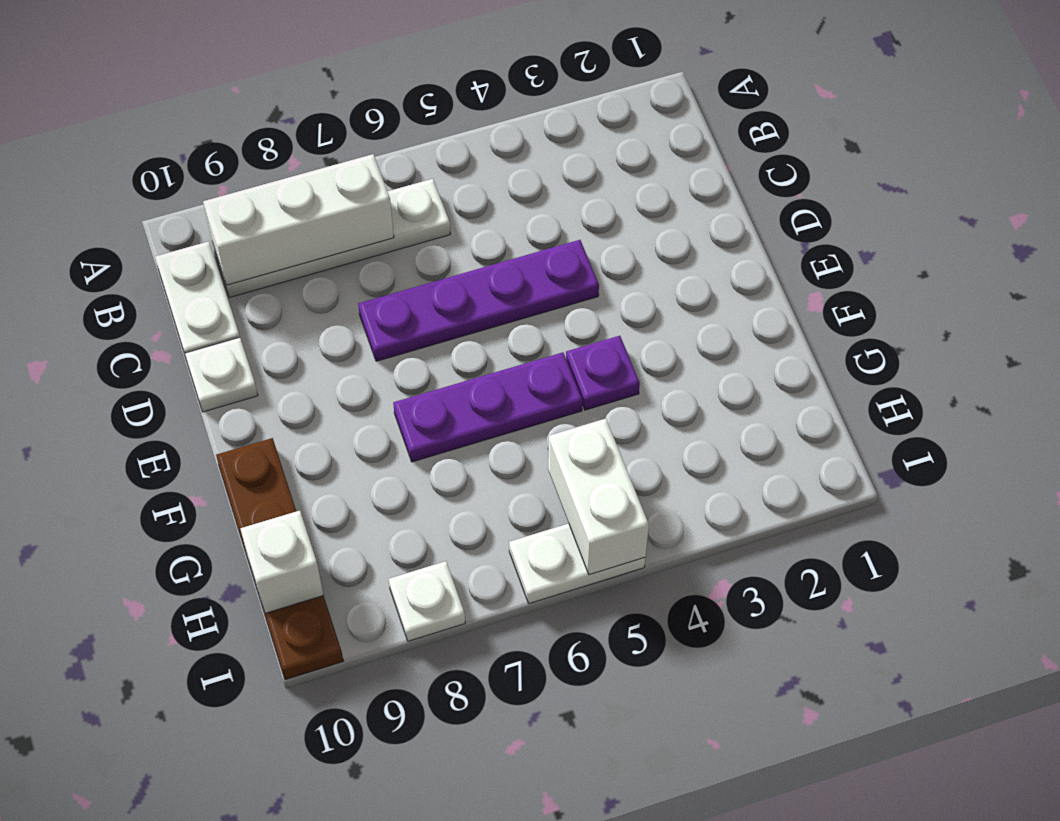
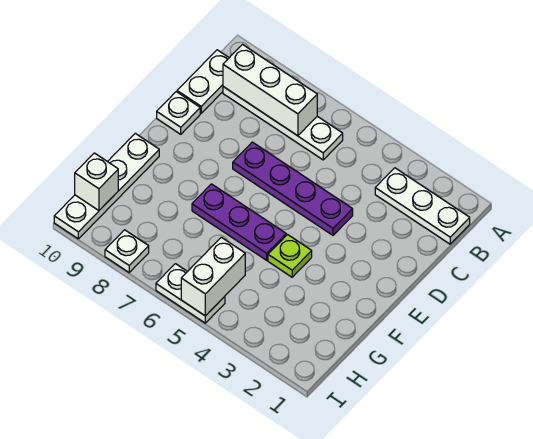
none -> white plate B1:B3 level 1
purple plate F4 level 1 -> lime plate F4 level 1
brown plate F10:I10 level 1 -> white plate F10:I10 level 1

